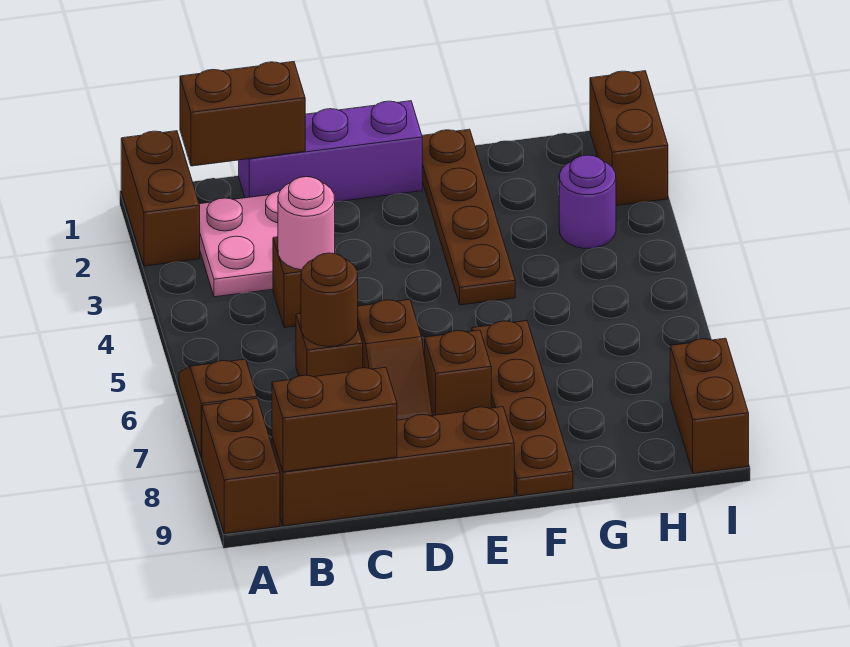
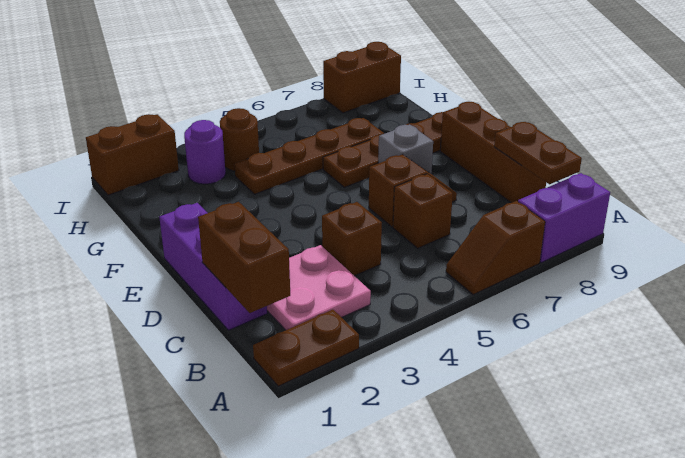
brown brick A1:A2 level 1 -> brown plate A1:A2 level 1
brown brick A8:A9 level 1 -> purple brick A8:A9 level 1
brown brick B9:E9 level 1 -> brown brick C9:E9 level 1
brown brick B9:C9 level 2 -> brown plate B9:C9 level 2
pink round brick C4 level 2 -> none
brown round brick C6 level 2 -> brown round brick H4 level 1
brown brick E7 level 1 -> grey brick E7 level 1
brown plate F1:F4 level 1 -> brown plate G4:G7 level 1

